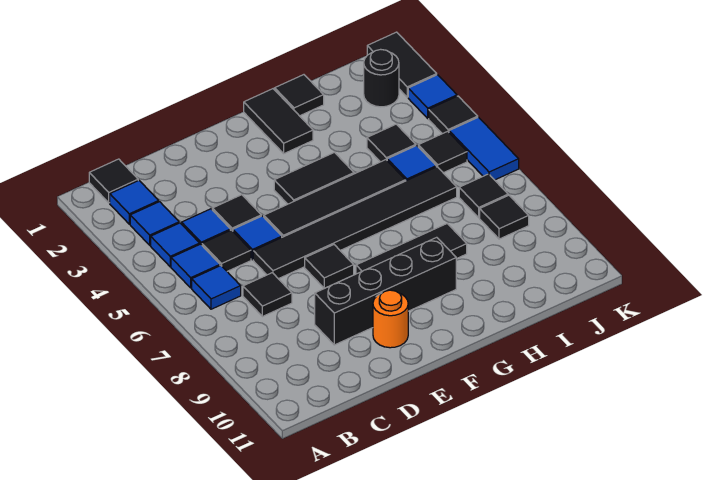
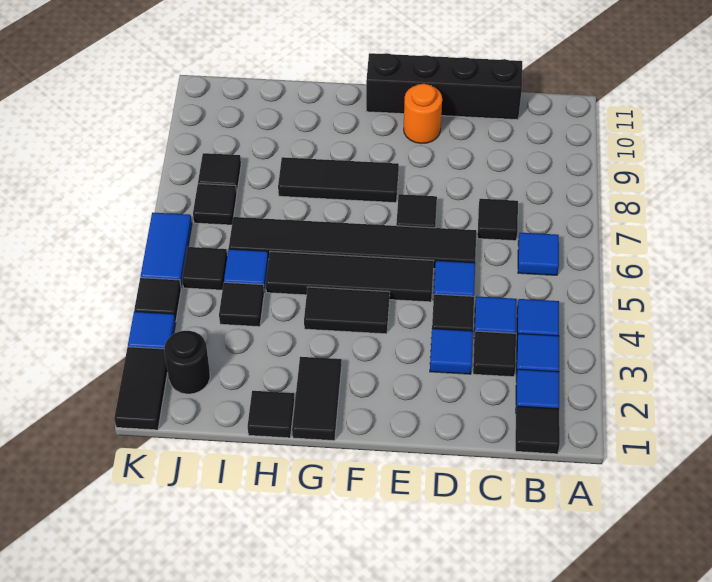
blue tile B5 level 1 -> blue tile D3 level 1
black tile C5 level 1 -> black tile C3 level 1
black brick D9:G9 level 1 -> black brick C11:F11 level 1

